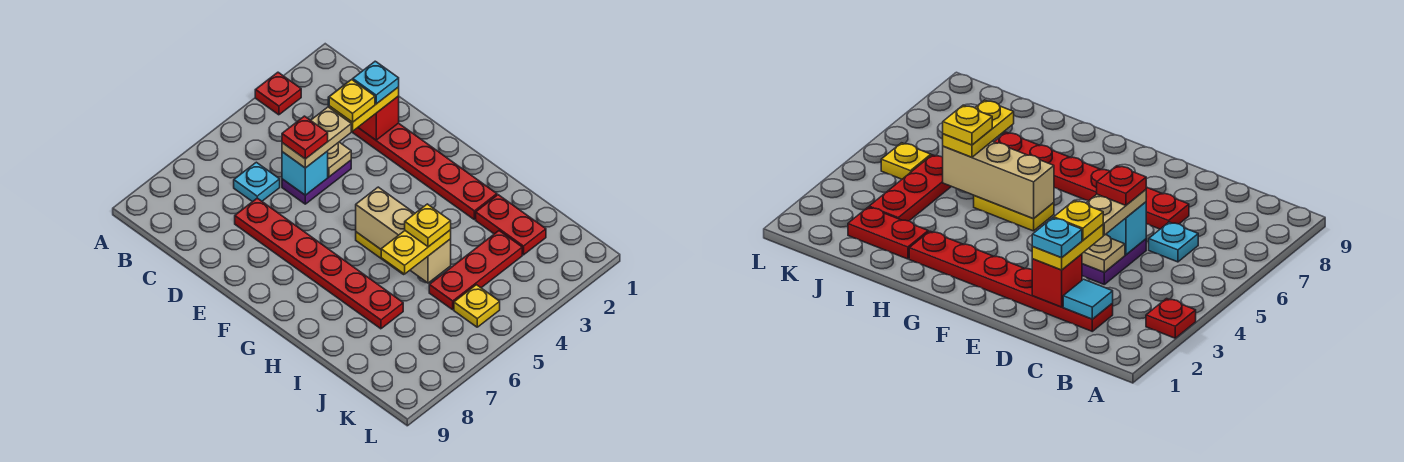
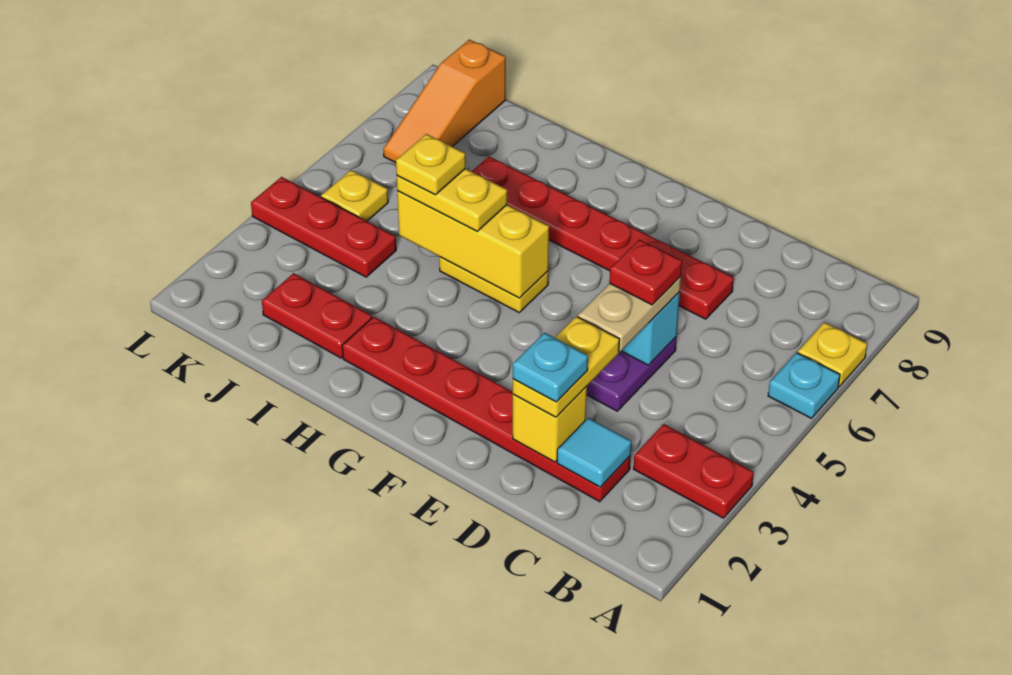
red plate A3 level 1 -> red plate A3:B3 level 1
cyan plate C6 level 1 -> cyan plate A6 level 1
red brick D2 level 2 -> yellow brick D2 level 2
yellow plate D3 level 4 -> yellow plate A7 level 1
tan plate D4 level 2 -> none
tan brick G5:I5 level 2 -> yellow brick G5:I5 level 2
yellow plate I5:I6 level 3 -> yellow plate H5:I5 level 3
red plate J3:J5 level 1 -> red plate J4:L4 level 1
none -> orange slope K7:K9 level 1 top 9

